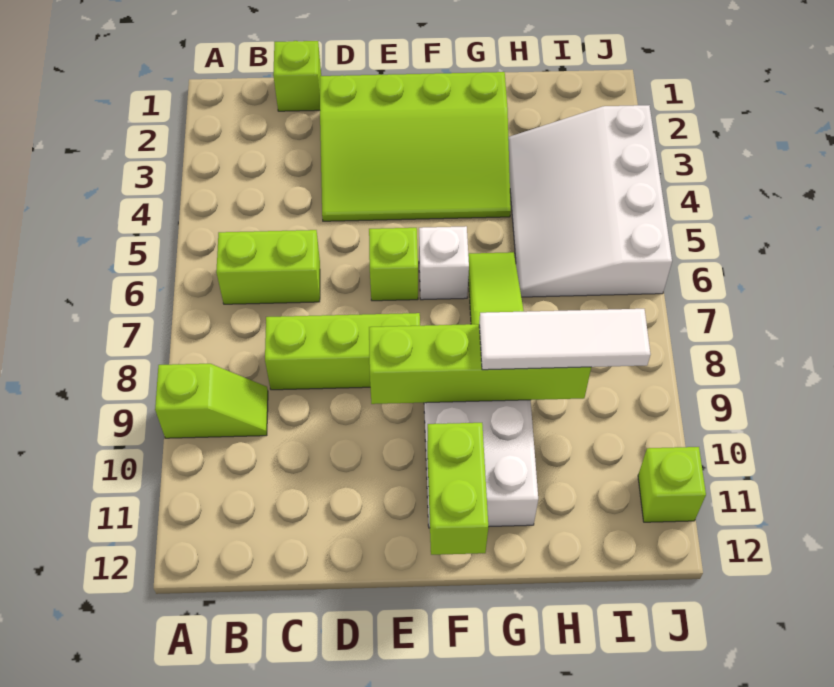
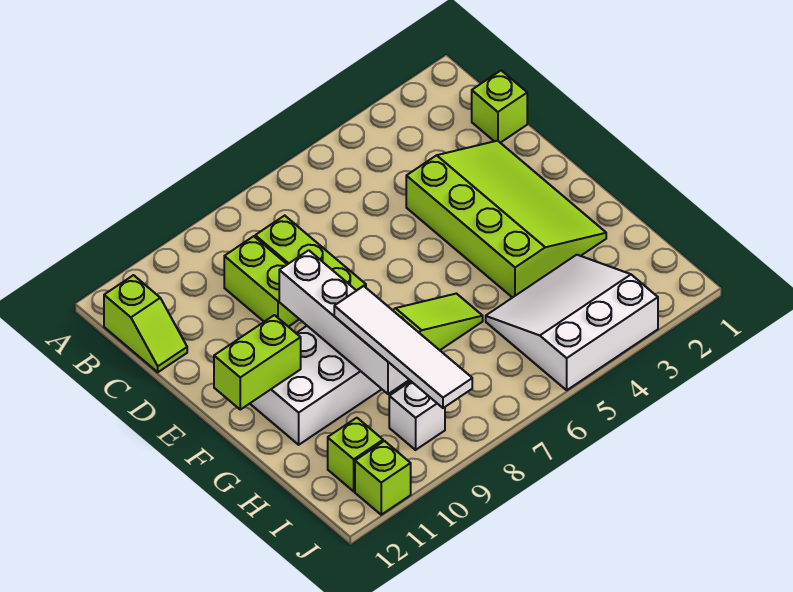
lime slope A9:B9 level 1 top A -> lime slope B12:C12 level 1 top B
lime brick B6:C6 level 1 -> lime brick C9:D9 level 1
lime slope D2:G4 level 1 top 2 -> lime slope D2:G4 level 1 top 4
lime brick E6 level 1 -> lime brick I11 level 1
lime brick E9:H9 level 2 -> white brick E9:H9 level 2
white brick F6 level 1 -> white brick I9 level 1
white tile G9:I9 level 3 -> white tile G9:J9 level 3
white slope H3:J6 level 1 top J -> white slope H3:J5 level 1 top J

